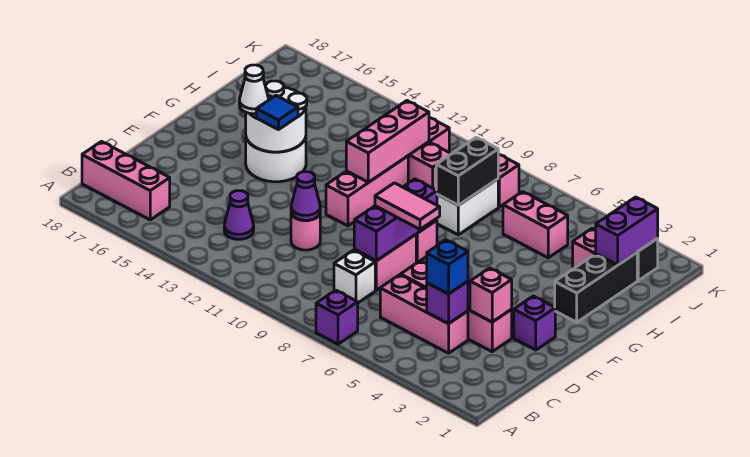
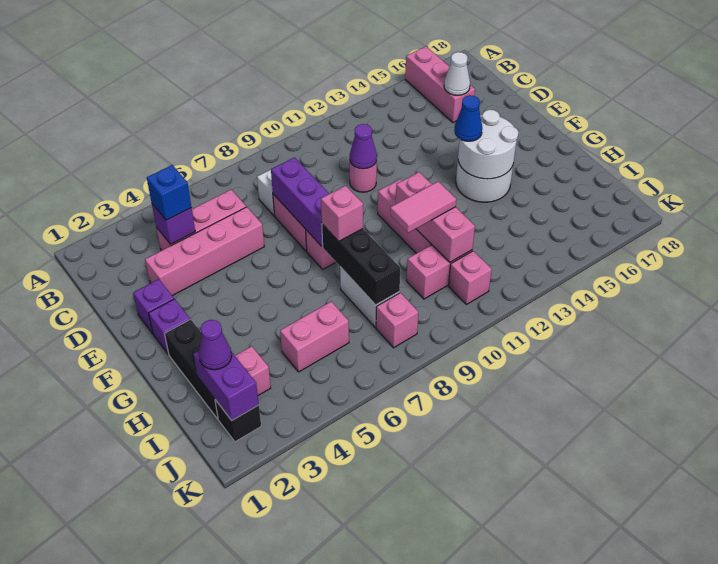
purple brick A7 level 1 -> purple brick F2 level 1
pink brick B16:B18 level 1 -> pink brick A16:C16 level 1
purple cone C13 level 1 -> purple cone I2 level 3
pink brick D3 level 2 -> pink brick G8 level 3
pink tile E7:E8 level 3 -> pink tile H10:H11 level 3
blue tile F14 level 3 -> blue cone F14 level 3
white cone F15 level 3 -> white cone C16 level 2
black brick H8:I8 level 2 -> black brick G8:I8 level 2

